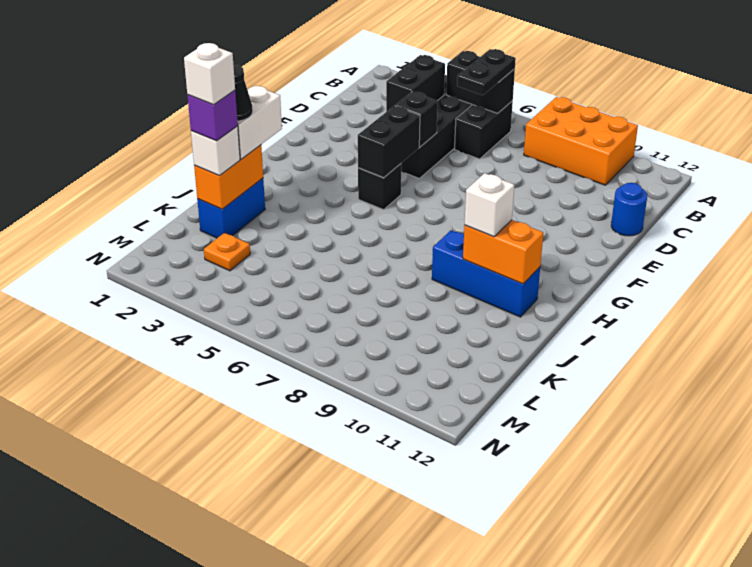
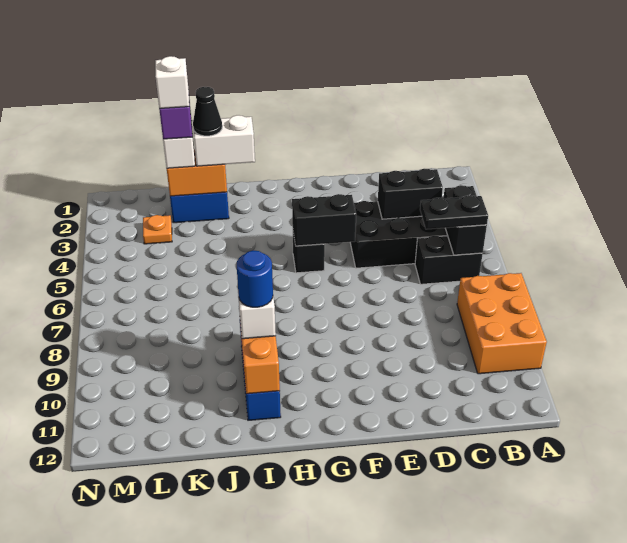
blue round brick D12 level 1 -> blue round brick I10 level 4
black brick E5 level 2 -> none

